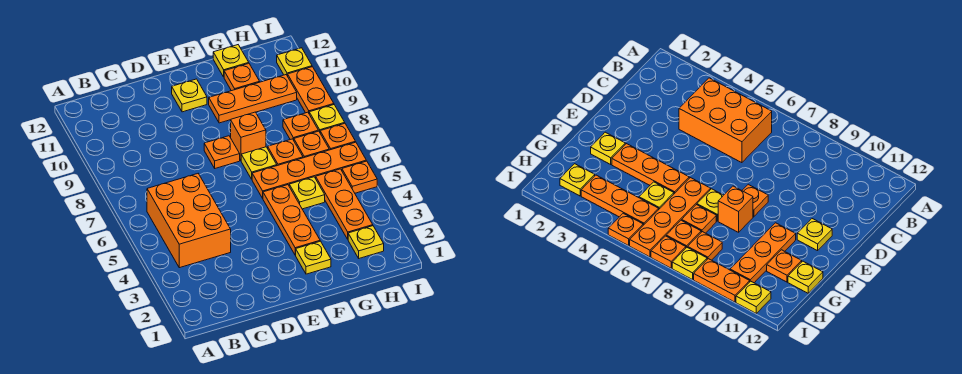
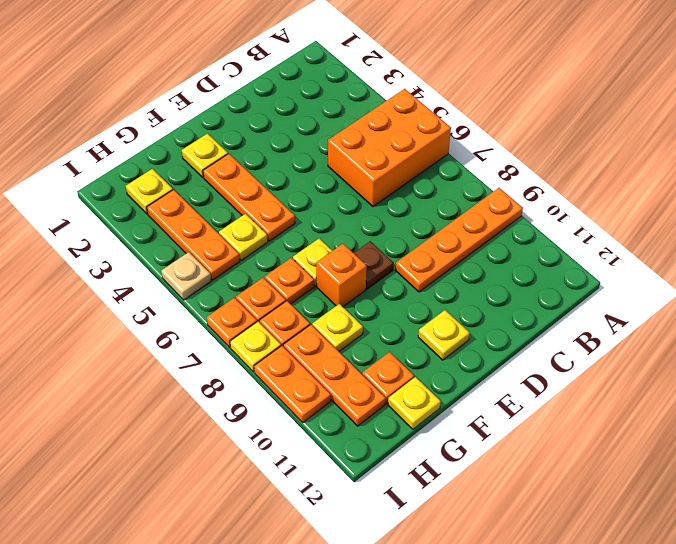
orange brick B4:C6 level 1 -> orange brick A5:C6 level 1
orange plate E8 level 1 -> brown plate E8 level 1
orange plate F6:I6 level 1 -> orange plate A9:D9 level 1
orange plate F10:H10 level 1 -> orange plate H9:H11 level 1
orange plate I5 level 1 -> tan plate I5 level 1
yellow plate I11 level 1 -> yellow plate G9 level 1

